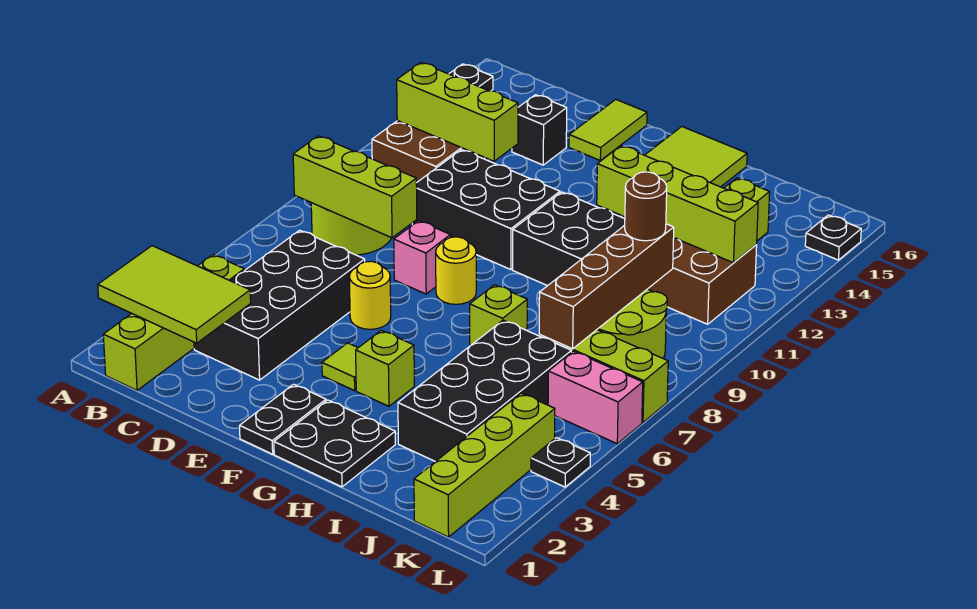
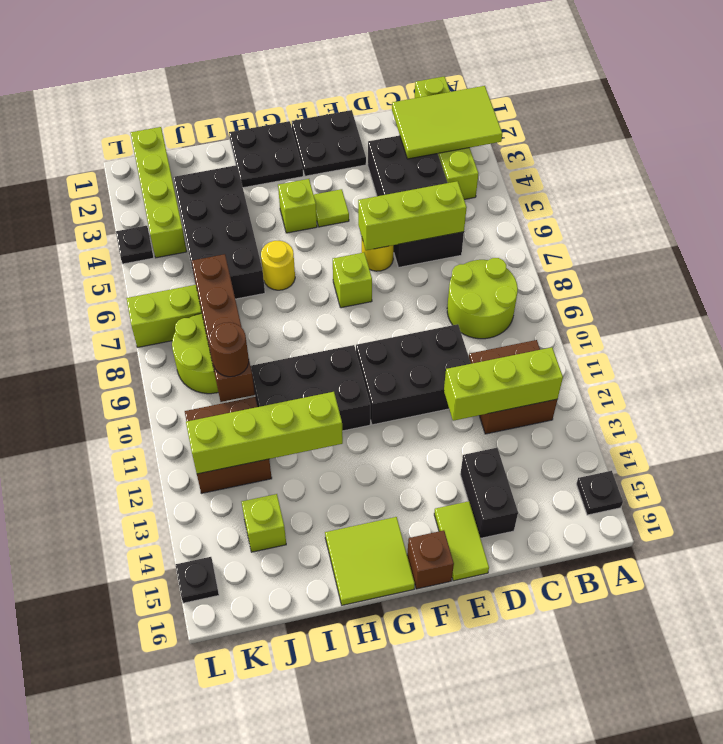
lime brick B8:D8 level 2 -> lime brick C6:E6 level 2
black brick D14 level 1 -> black brick D14:D15 level 1
pink brick E8 level 1 -> none
black plate F1:F2 level 1 -> black plate E1:F2 level 1
yellow round brick F8 level 1 -> yellow round brick H6 level 1
none -> brown brick F16 level 1
lime brick H7 level 1 -> lime brick F7 level 1
pink brick K6:L6 level 1 -> none

